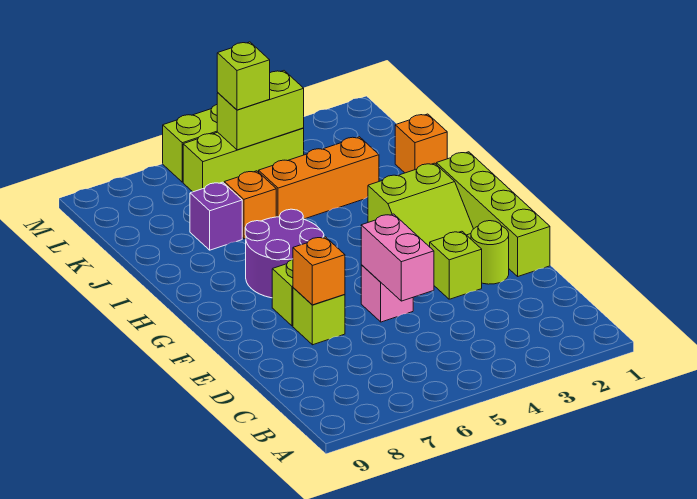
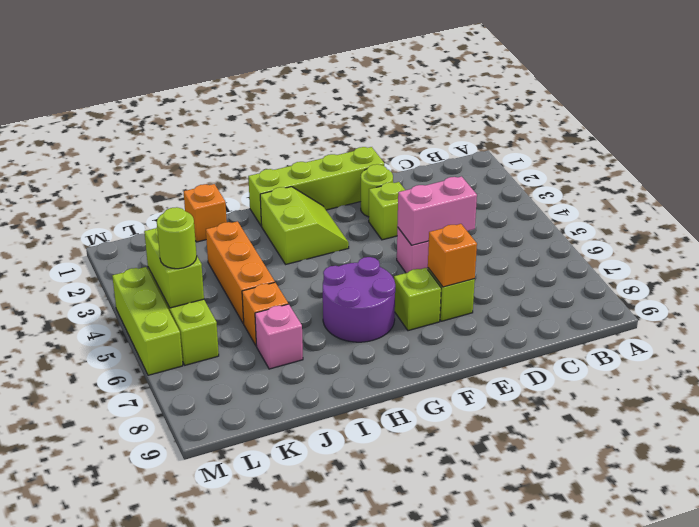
purple brick J7 level 1 -> pink brick J7 level 1
lime brick L5 level 3 -> lime round brick L5 level 3

